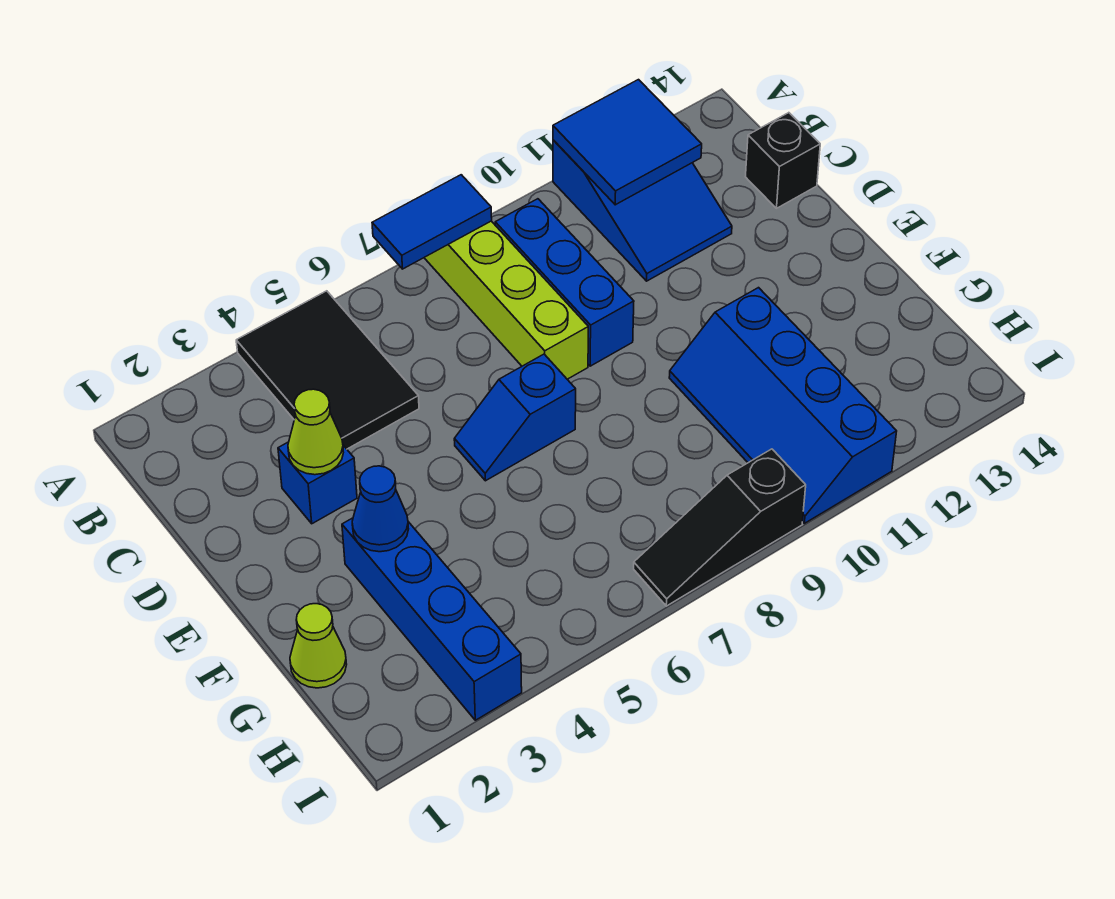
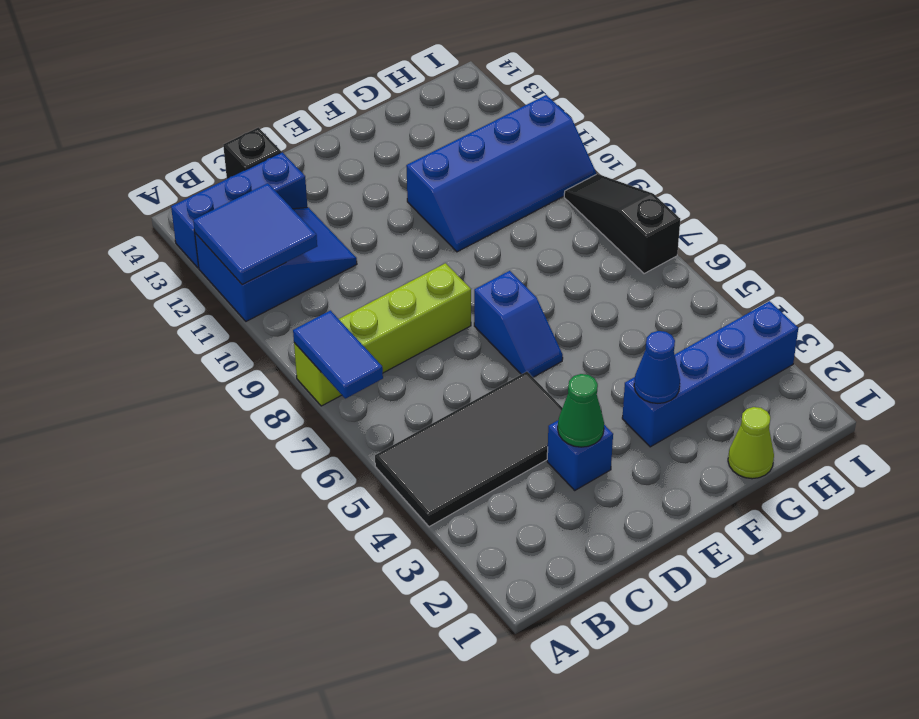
black tile A4:C5 level 1 -> black tile A4:D5 level 1
blue brick B9:D9 level 1 -> blue brick A13:C13 level 1
lime cone D3 level 2 -> green cone D3 level 2
black slope I7:I9 level 1 top 9 -> black slope I7:I9 level 1 top 7

